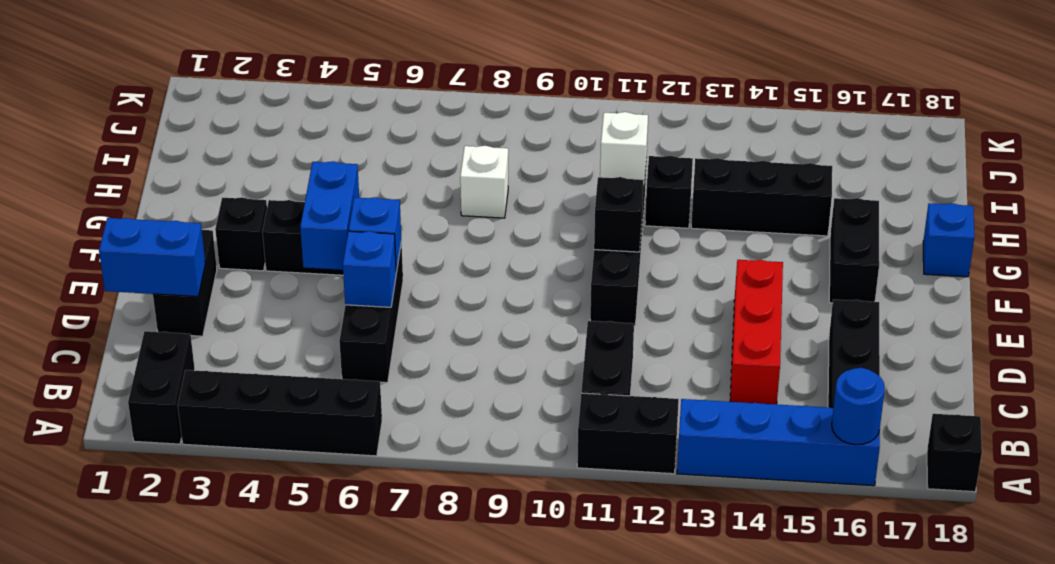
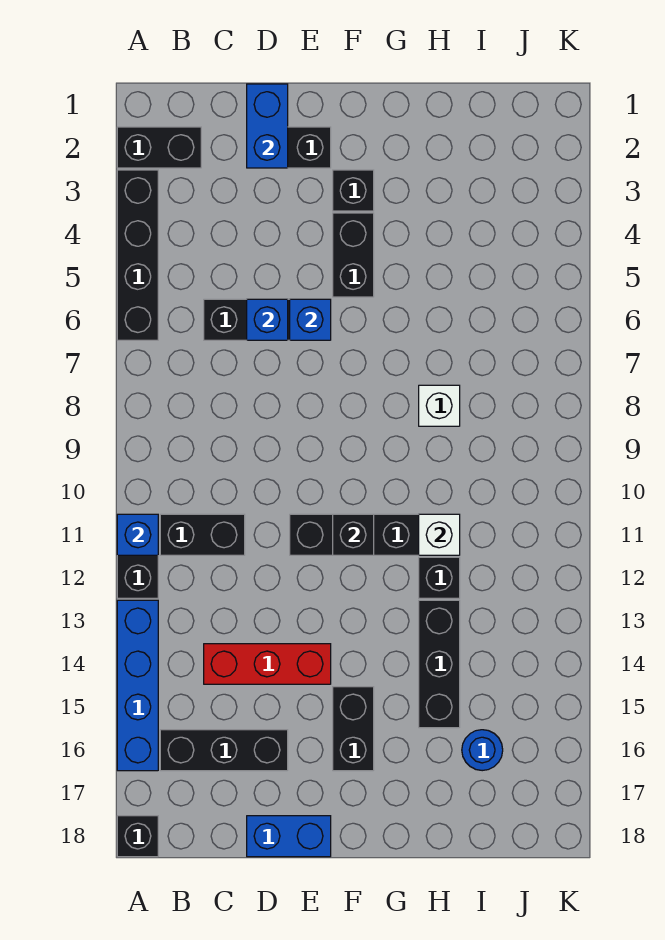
blue round brick A16 level 2 -> blue round brick I16 level 1
blue brick E5:F5 level 2 -> blue brick D18:E18 level 1
black brick F16:G16 level 1 -> black brick F15:F16 level 1
blue brick G18 level 1 -> blue brick A11 level 2

